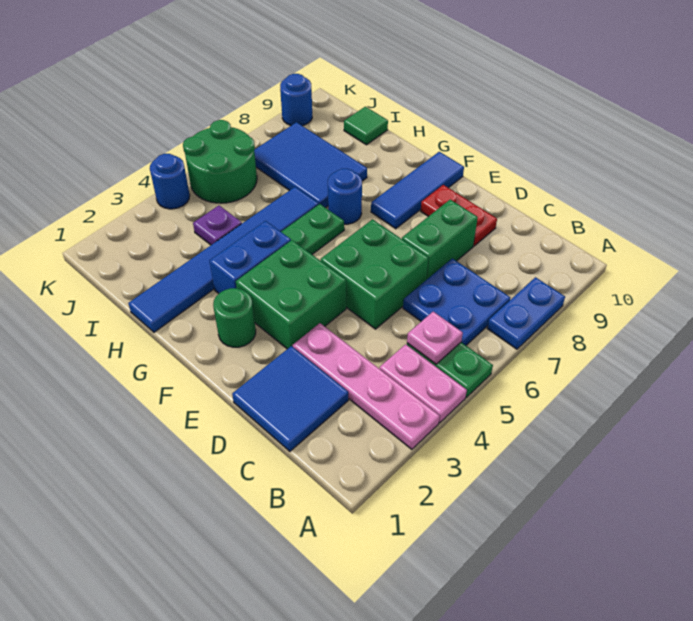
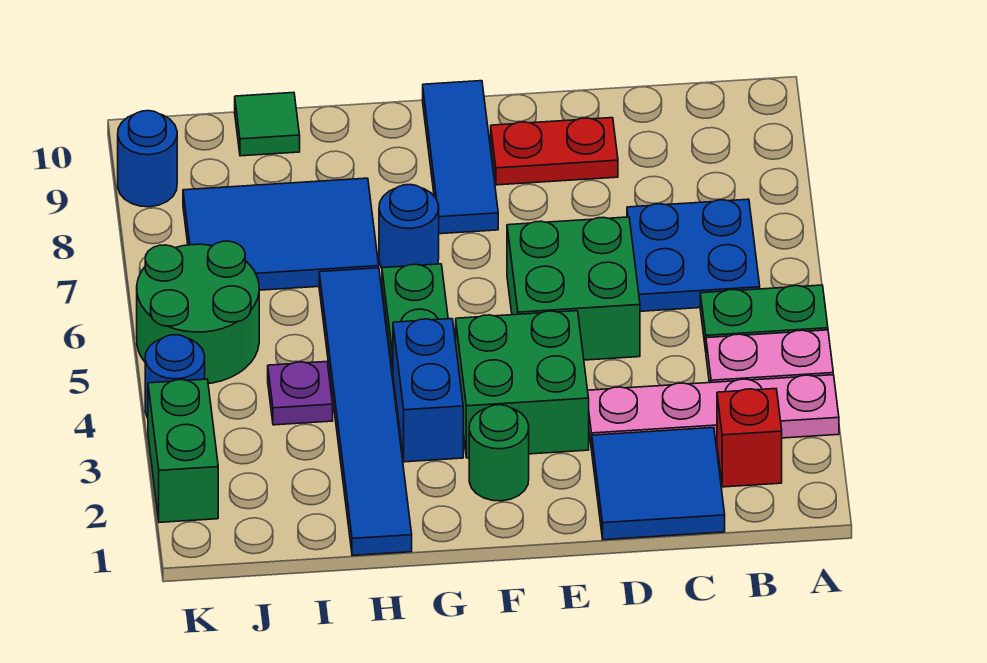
blue plate A7:A8 level 1 -> none
none -> red brick B2 level 1
pink plate B5 level 2 -> none
green brick D7:D8 level 1 -> green brick K2:K3 level 1

